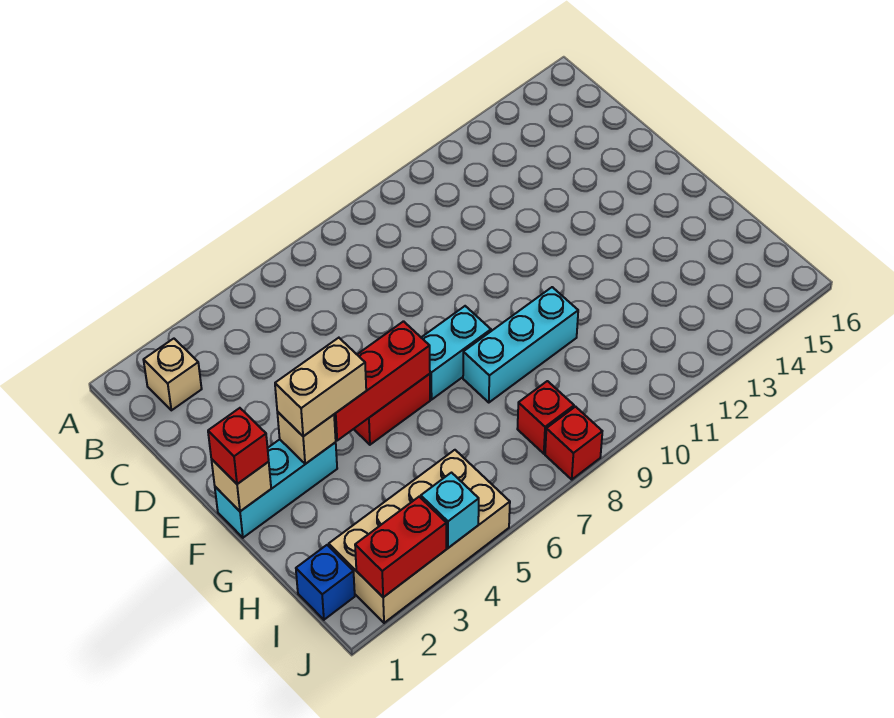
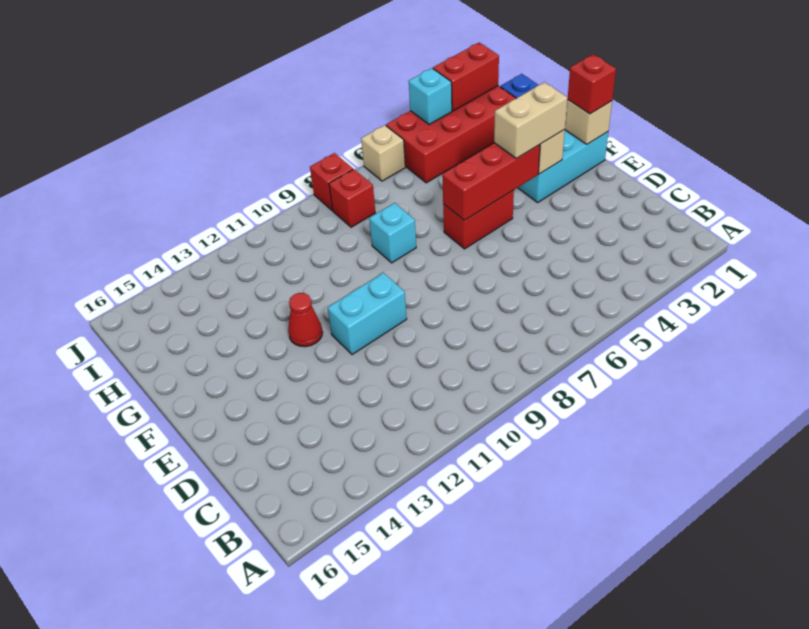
tan brick B2 level 1 -> tan brick J6 level 1
cyan brick F7:F8 level 1 -> cyan brick E10:E11 level 1
none -> red cone F12 level 1
cyan brick G8:G10 level 1 -> cyan brick G8 level 1
tan brick I2:J5 level 1 -> red brick I2:J5 level 1

